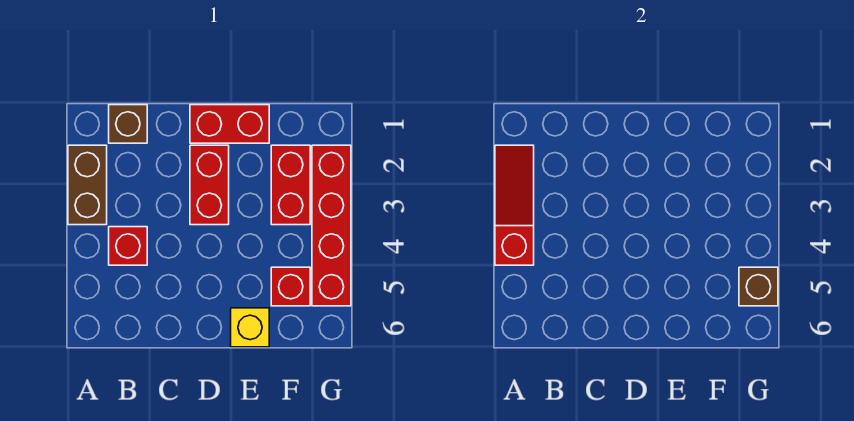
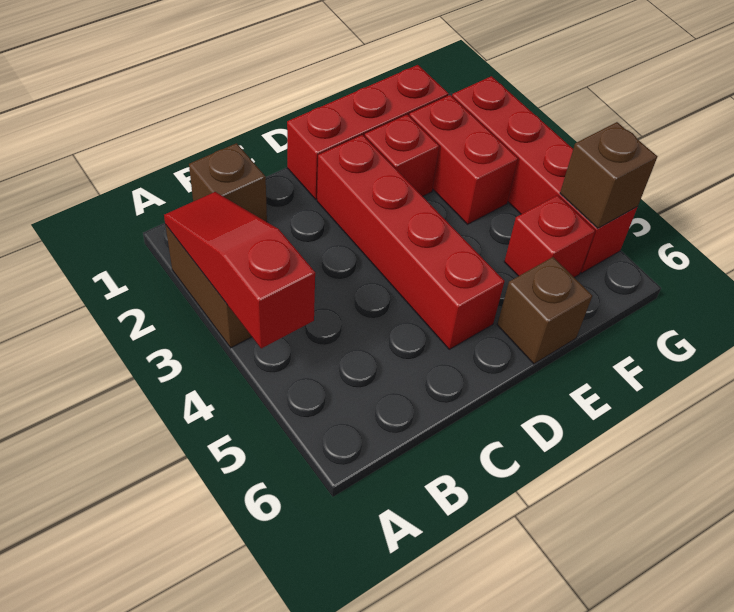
red brick B4 level 1 -> red brick E2 level 1
red brick D1:E1 level 1 -> red brick D1:F1 level 1
red brick D2:D3 level 1 -> red brick D2:D5 level 1
yellow brick E6 level 1 -> brown brick E6 level 1

